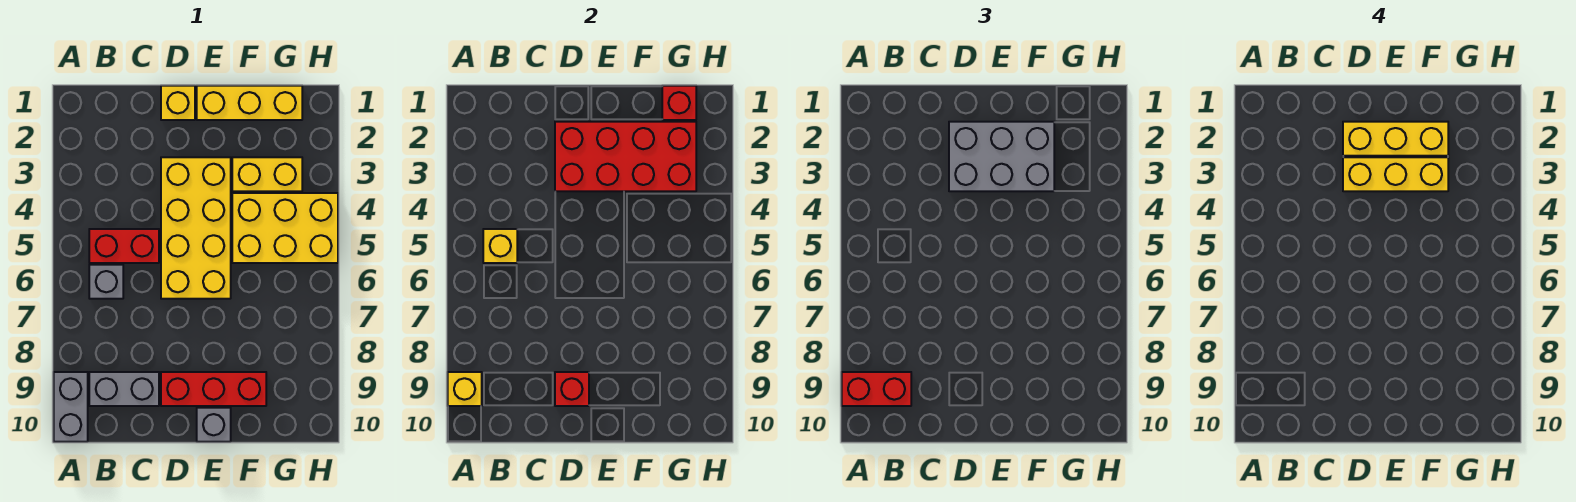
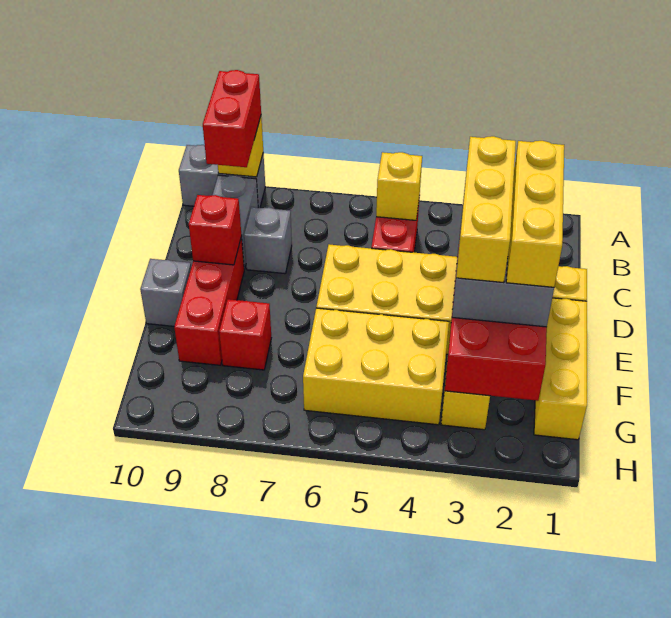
grey brick B6 level 1 -> grey brick C8 level 1
yellow brick F4:H5 level 1 -> yellow brick F4:G6 level 1
red brick G1 level 2 -> red brick F8 level 1

